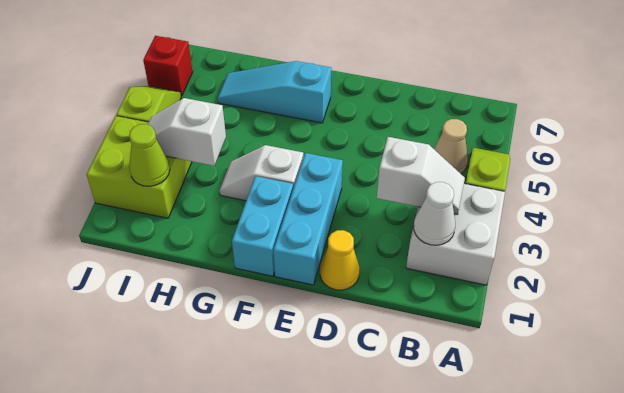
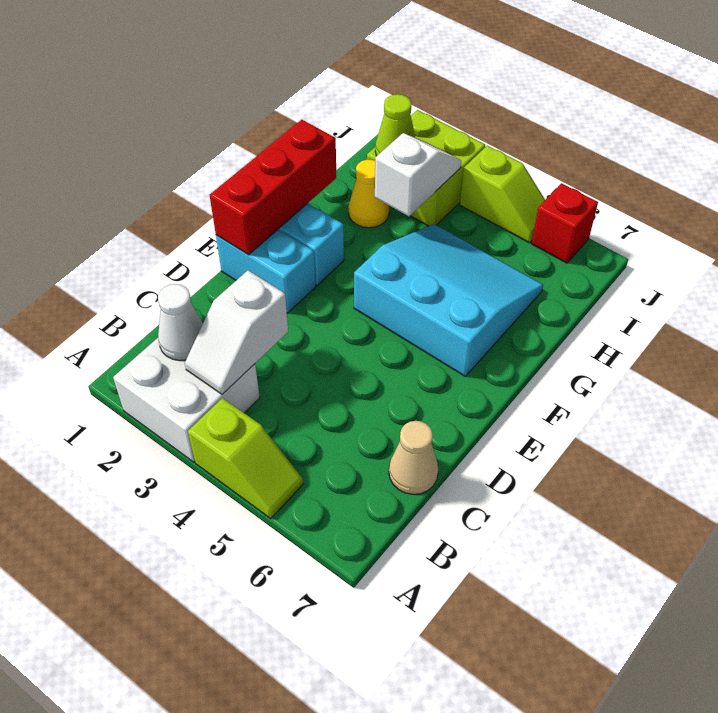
tan cone B5 level 1 -> tan cone C7 level 1
yellow cone D1 level 1 -> yellow cone H2 level 1
cyan brick E1:E3 level 1 -> cyan brick E1:E2 level 1
none -> red brick E1:G1 level 2
white slope F3:G3 level 1 top F -> none
cyan slope F6:H6 level 1 top F -> cyan slope F4:H6 level 1 top F

